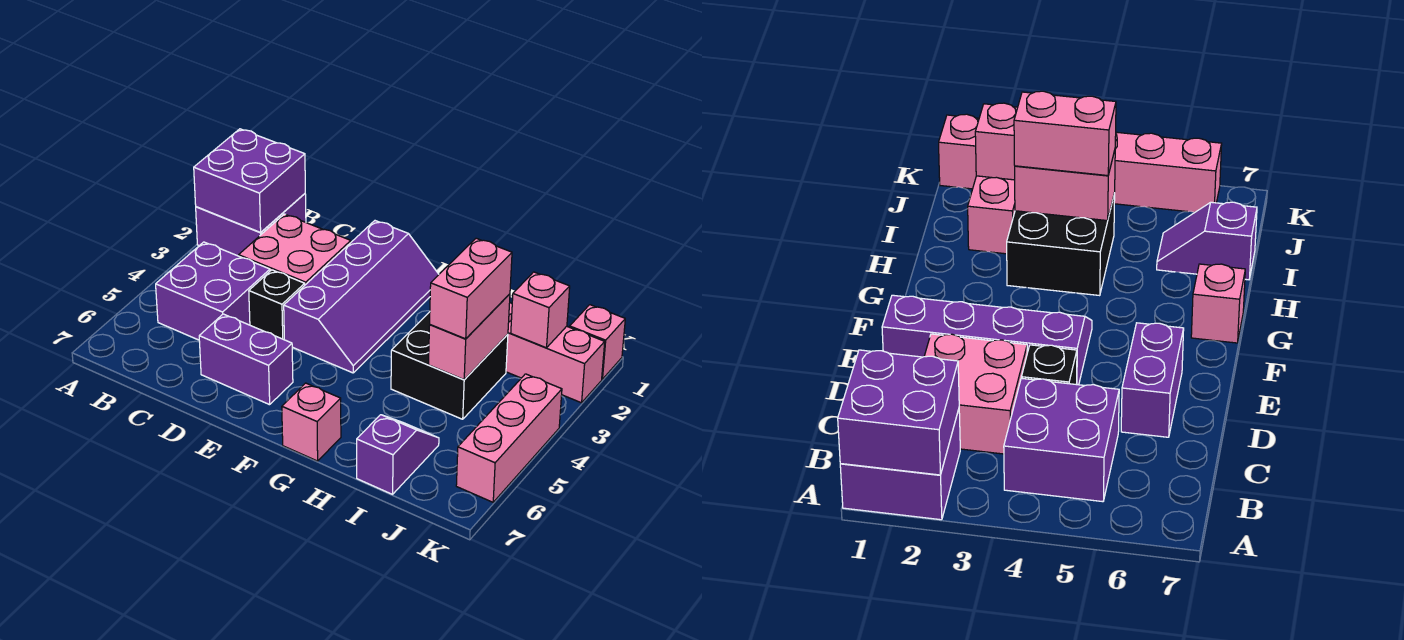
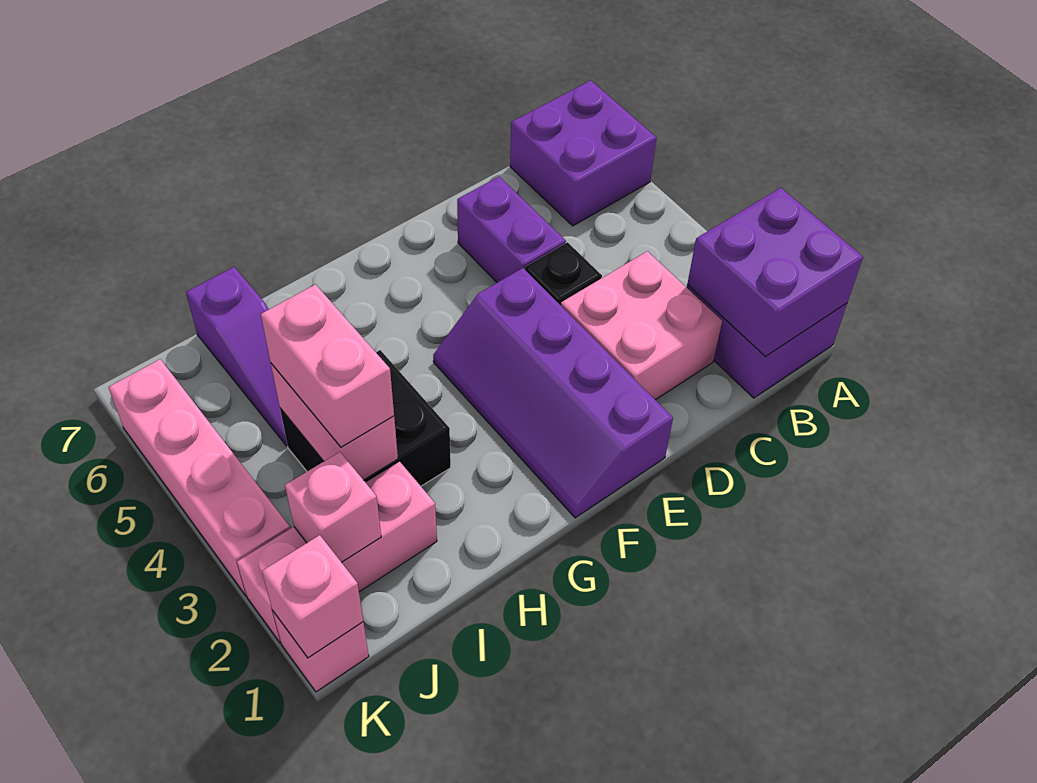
purple brick B4:C5 level 1 -> purple brick A6:B7 level 1
purple brick D6:E6 level 1 -> purple brick D5:D6 level 1
pink brick G7 level 1 -> pink brick K1 level 2
purple slope I6:I7 level 1 top 7 -> purple slope I5:I7 level 1 top 7
pink brick K4:K6 level 1 -> pink brick K3:K6 level 1

